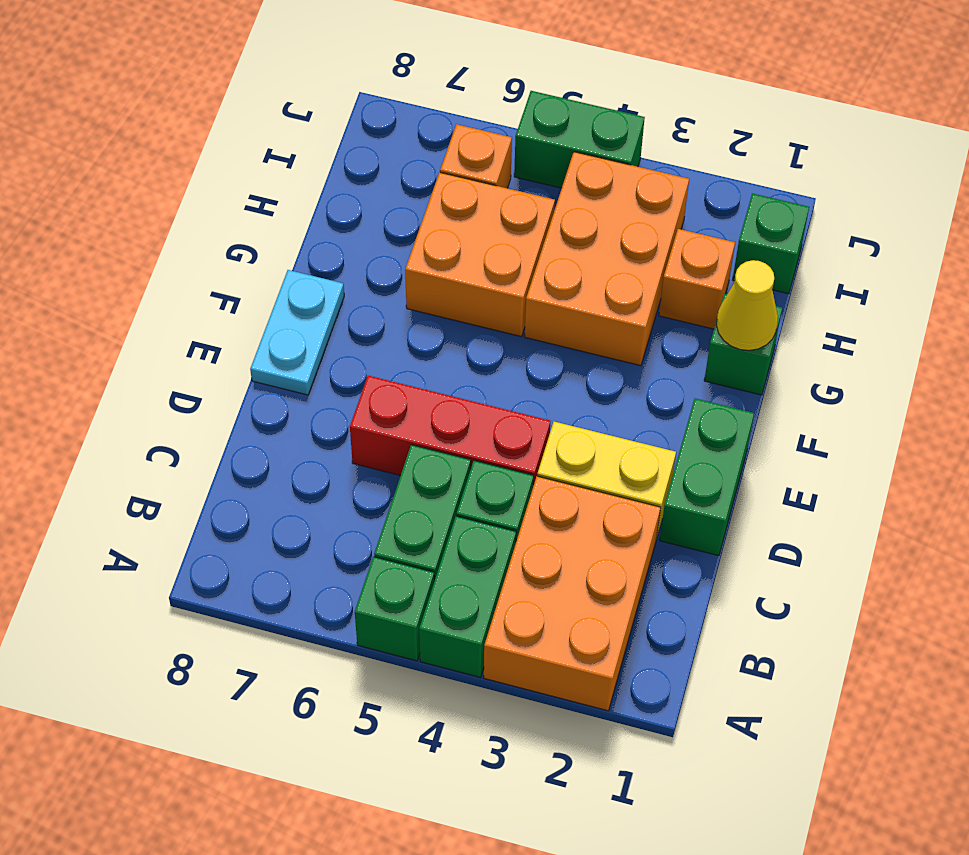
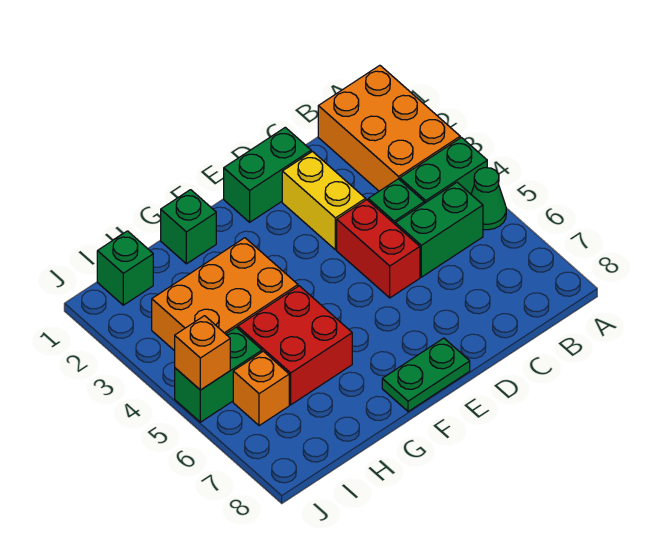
orange brick A2:C3 level 1 -> orange brick A1:B3 level 1
green brick A5 level 1 -> green cone A5 level 1
red brick D4:D6 level 1 -> red brick D4:D5 level 1
cyan plate E8:F8 level 1 -> green plate E8:F8 level 1
yellow cone G1 level 2 -> none
orange brick G5:H6 level 1 -> red brick G5:H6 level 1
orange brick H2 level 1 -> orange brick J5 level 2
green brick J4:J5 level 1 -> green brick I5:J5 level 1

